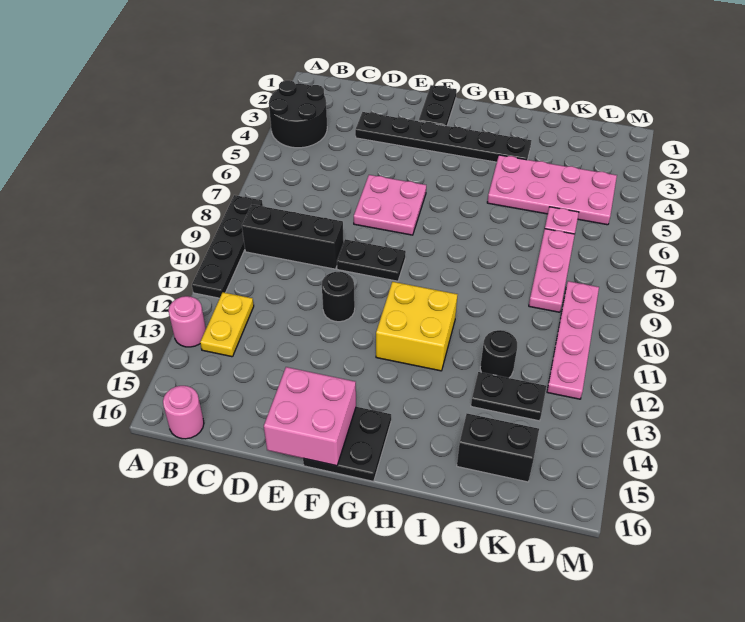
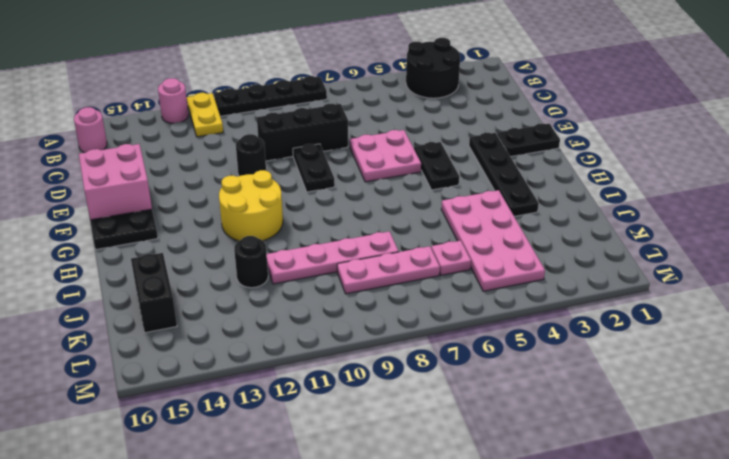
black brick B9:D9 level 1 -> black brick D8:D10 level 1
yellow plate B12:B13 level 1 -> yellow plate A12:B12 level 1
black plate D3:I3 level 1 -> black plate F3:I3 level 1
yellow brick G11:H12 level 1 -> yellow round brick G11:H12 level 1
black plate J13:K13 level 1 -> black plate F5:G5 level 1
pink plate L9:L12 level 1 -> pink plate J8:J11 level 1

